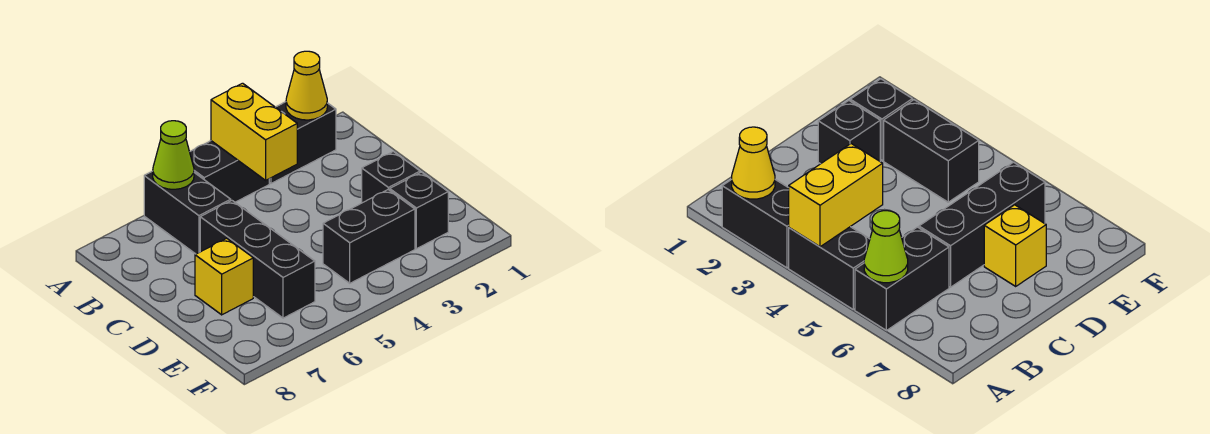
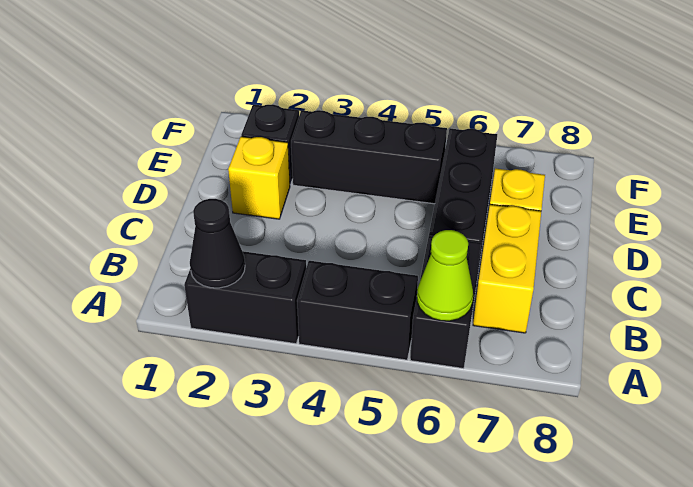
yellow cone A2 level 2 -> black cone A2 level 2
yellow brick A4:B4 level 2 -> yellow brick B7:C7 level 1
black brick D2 level 1 -> yellow brick D2 level 1
black brick E3:E4 level 1 -> black brick E3:E5 level 1

